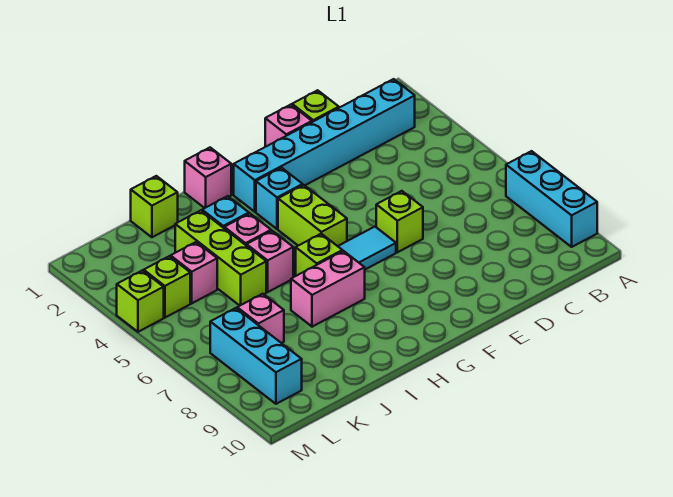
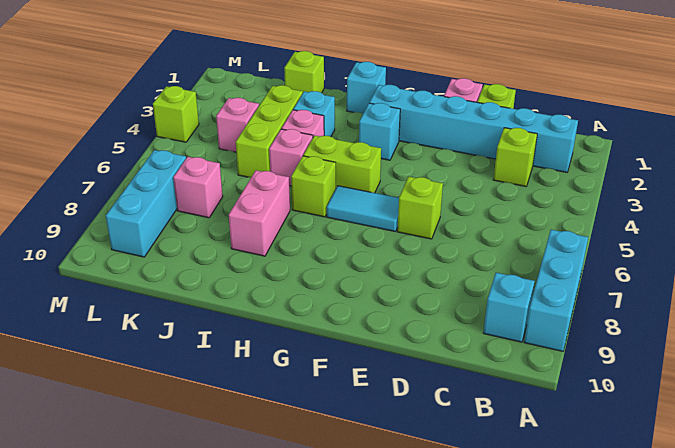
none -> cyan brick B9 level 1
lime brick G4:G5 level 1 -> lime brick G5:H5 level 1
pink brick H1 level 1 -> cyan brick H1 level 1
pink brick H7:I7 level 1 -> pink brick I7:I8 level 1
lime brick L4 level 1 -> lime brick C3 level 1

